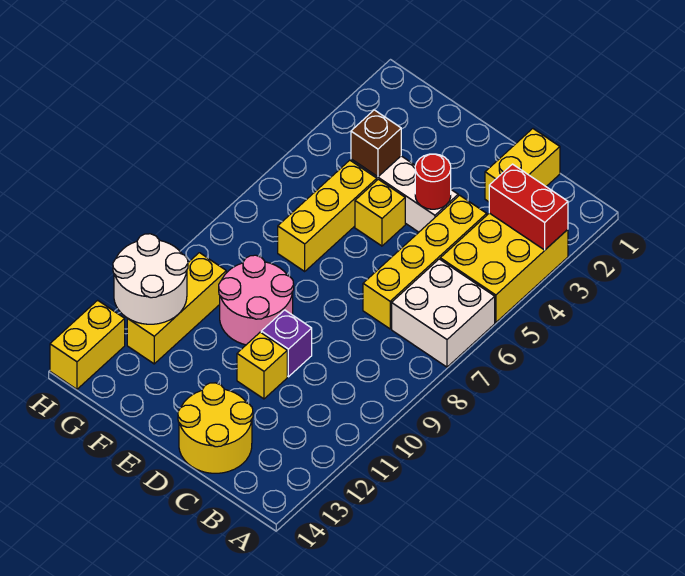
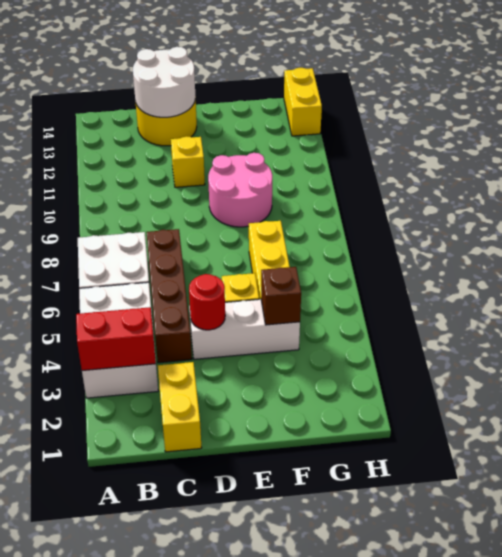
yellow brick A3:B5 level 1 -> white brick A3:B5 level 1
yellow brick C4:C7 level 1 -> brown brick C4:C7 level 1
purple brick D10 level 1 -> none
yellow brick G10:G12 level 1 -> none
white round brick G11:H12 level 2 -> white round brick C13:D14 level 2

